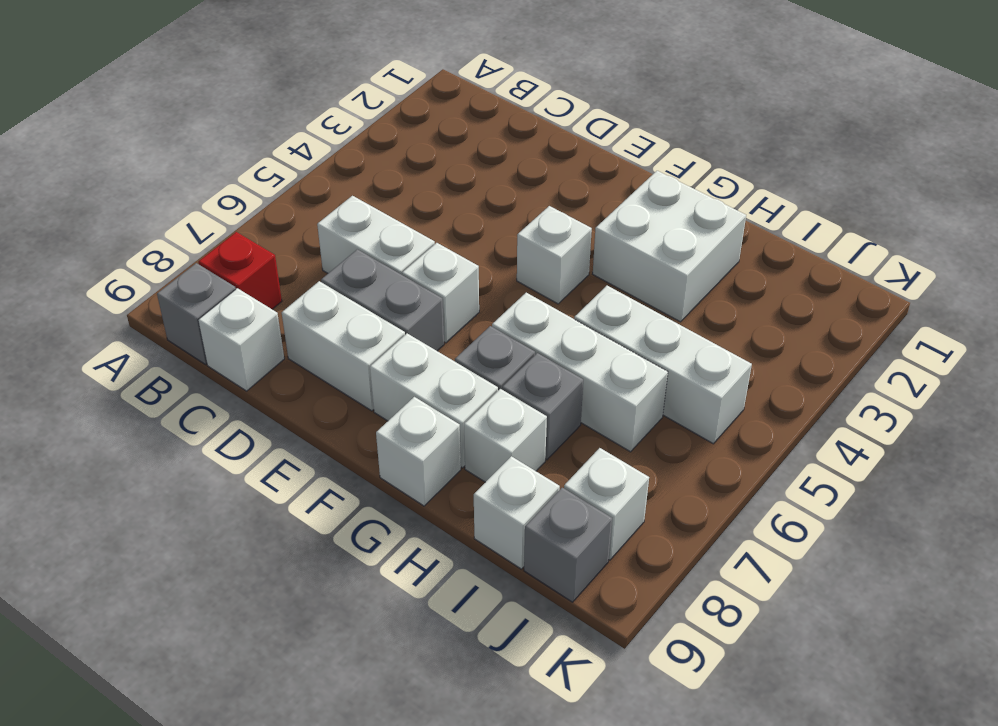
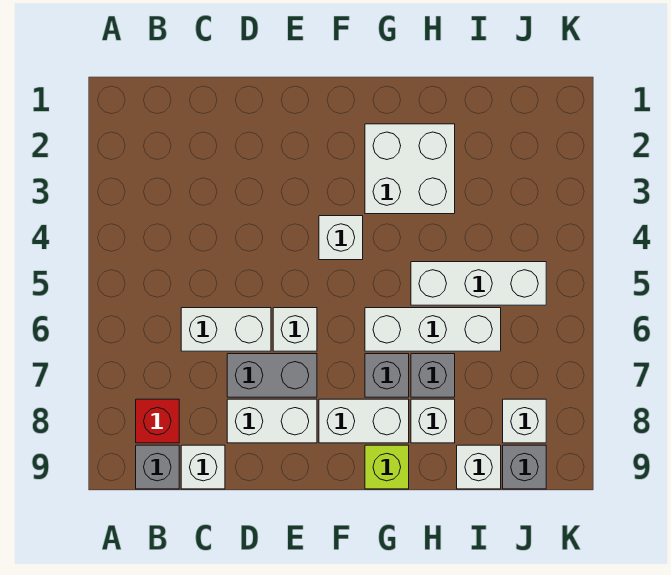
white brick G9 level 1 -> lime brick G9 level 1

